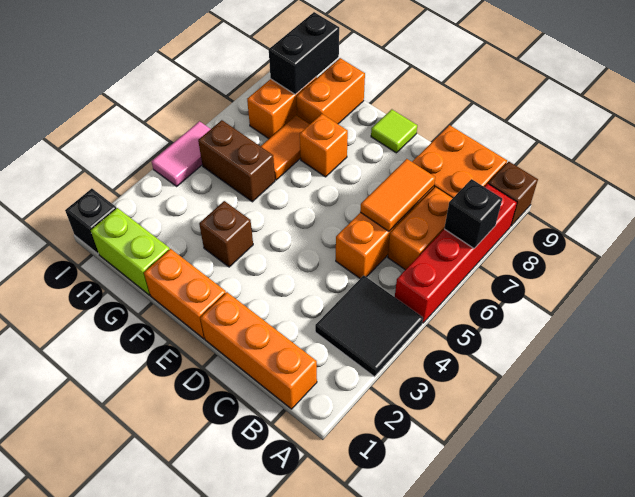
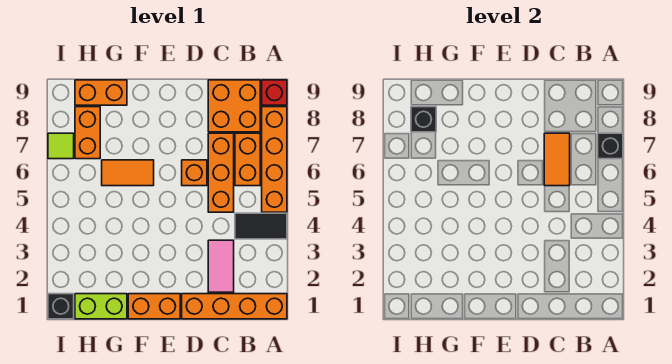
black tile A3:B4 level 1 -> black tile A4:B4 level 1
red brick A5:A8 level 1 -> orange brick A5:A8 level 1
brown brick A9 level 1 -> red brick A9 level 1
orange brick B1:D1 level 1 -> orange brick A1:D1 level 1
lime tile E9 level 1 -> lime tile I7 level 1
brown brick F3 level 1 -> none
orange brick F7 level 1 -> orange brick D6 level 1
brown brick G5:H5 level 1 -> none
orange tile G6:G7 level 1 -> orange tile F6:G6 level 1
orange brick G8:G9 level 1 -> orange brick G9:H9 level 1
black brick H8:H9 level 2 -> black brick H8 level 2
pink tile I4:I5 level 1 -> pink tile C2:C3 level 1

